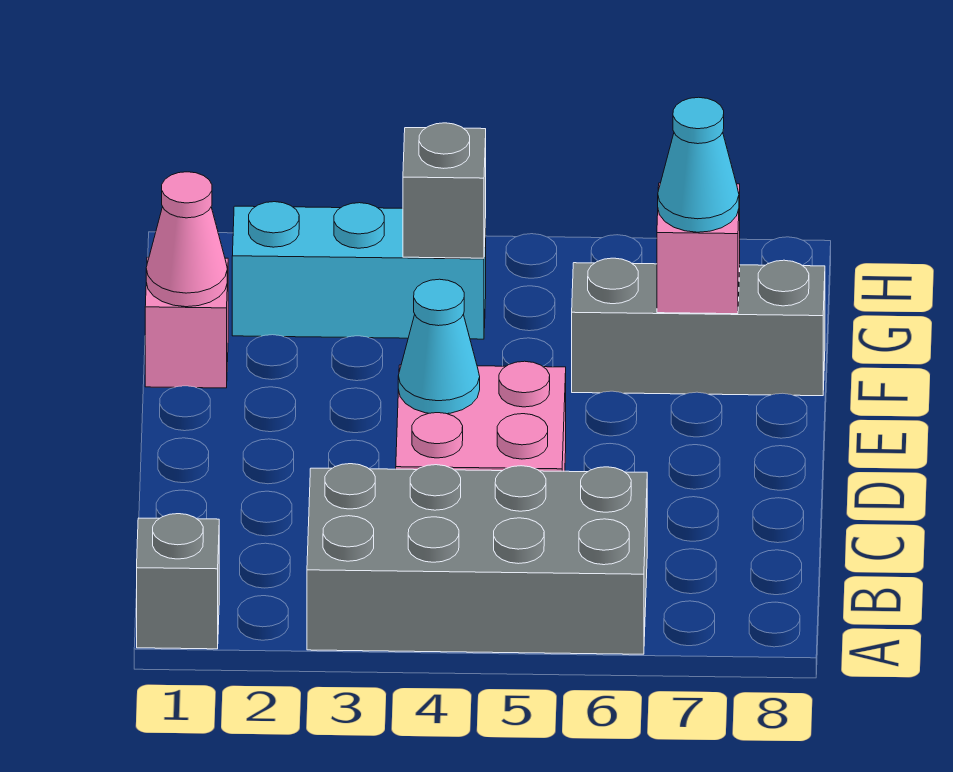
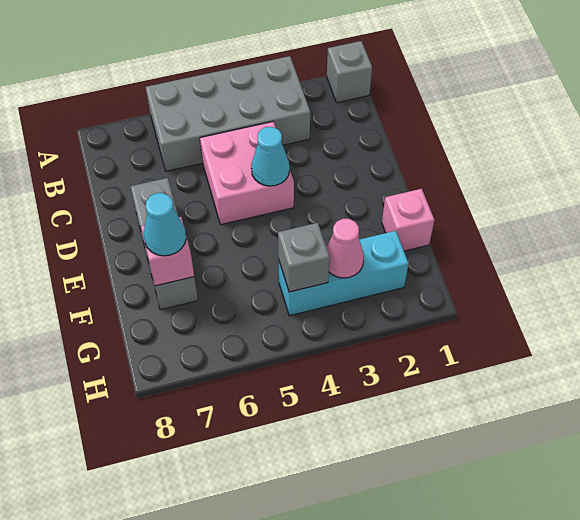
pink cone F1 level 2 -> pink cone G3 level 2
grey brick F6:F8 level 1 -> grey brick D7:F7 level 1

